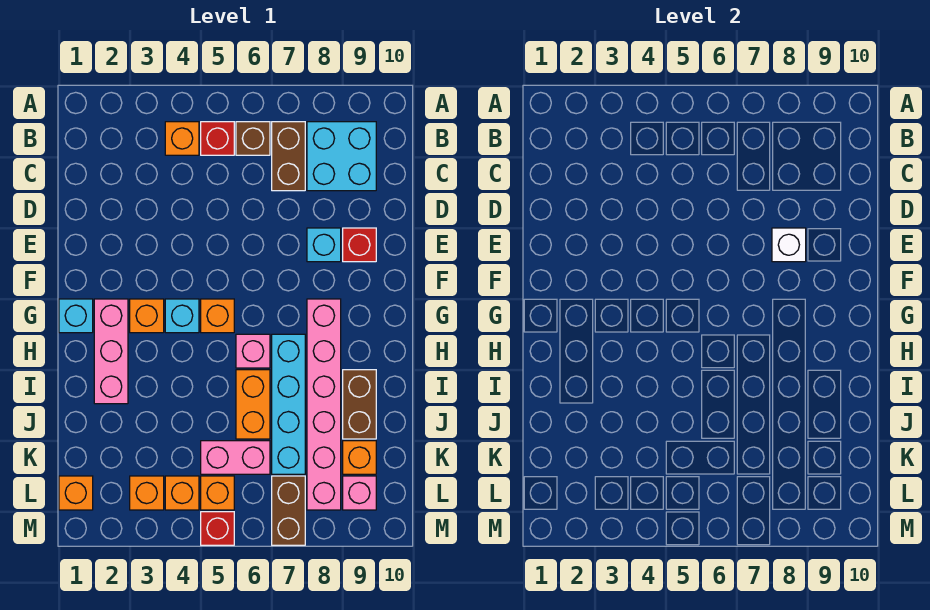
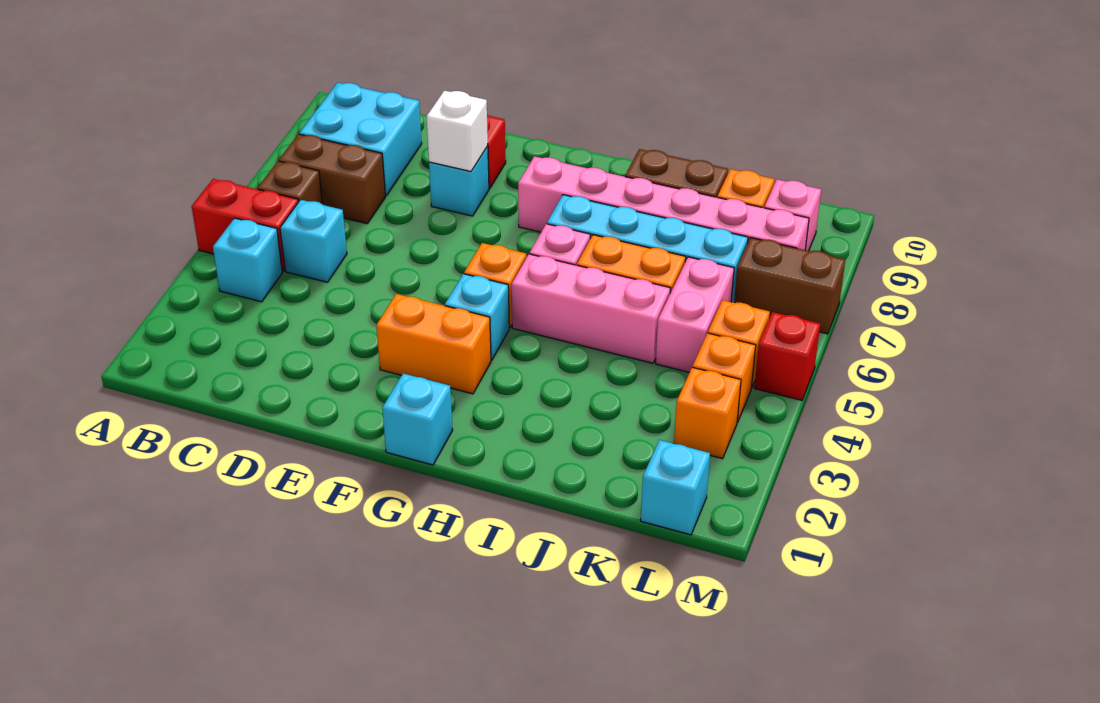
orange brick B4 level 1 -> cyan brick B4 level 1
red brick B5 level 1 -> red brick A5:B5 level 1
none -> cyan brick C5 level 1
pink brick G2:I2 level 1 -> pink brick H5:J5 level 1
orange brick G3 level 1 -> orange brick F3:G3 level 1
orange brick L1 level 1 -> cyan brick L1 level 1

